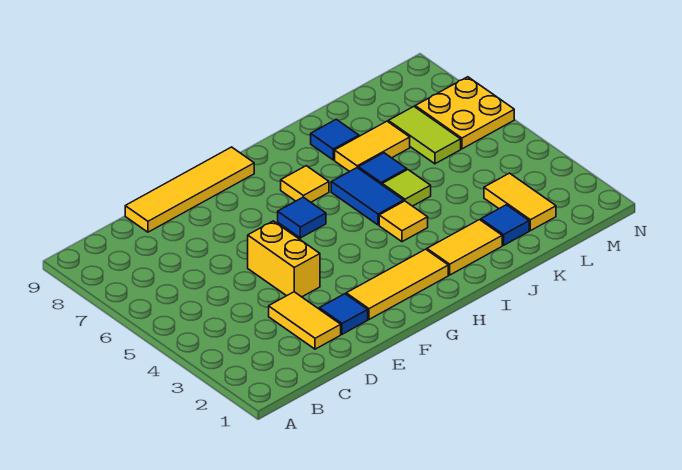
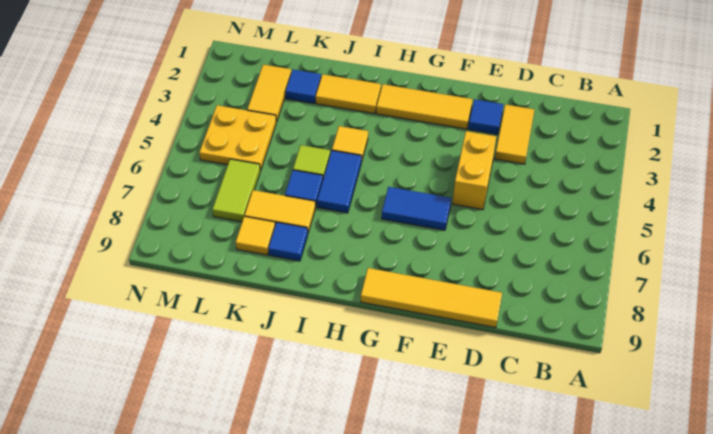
blue tile G6 level 1 -> blue tile F6:G6 level 1
yellow tile H7 level 1 -> yellow tile K8 level 1
yellow plate M6:N7 level 1 -> yellow plate L4:M5 level 1

